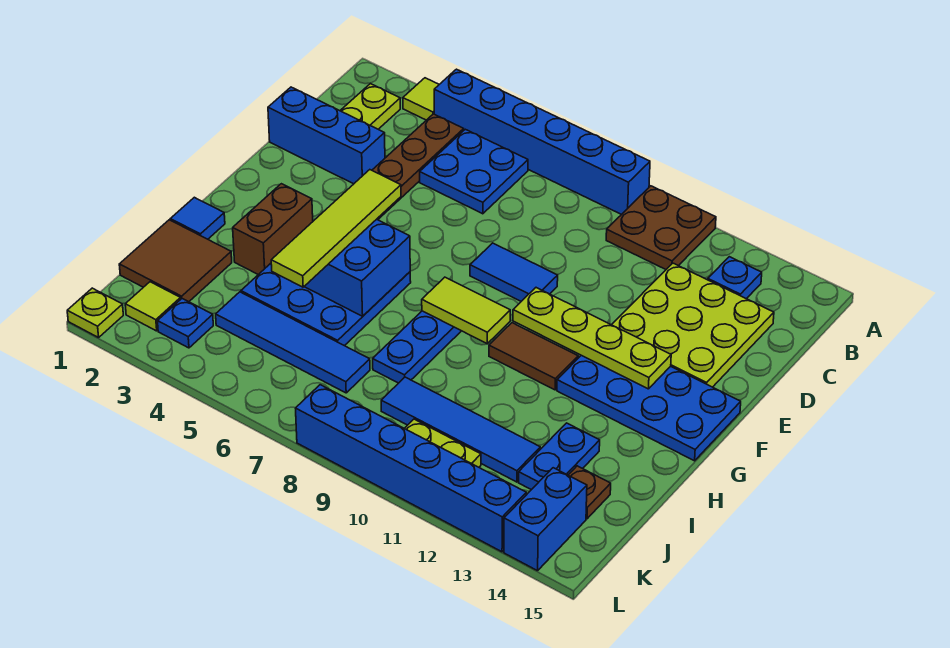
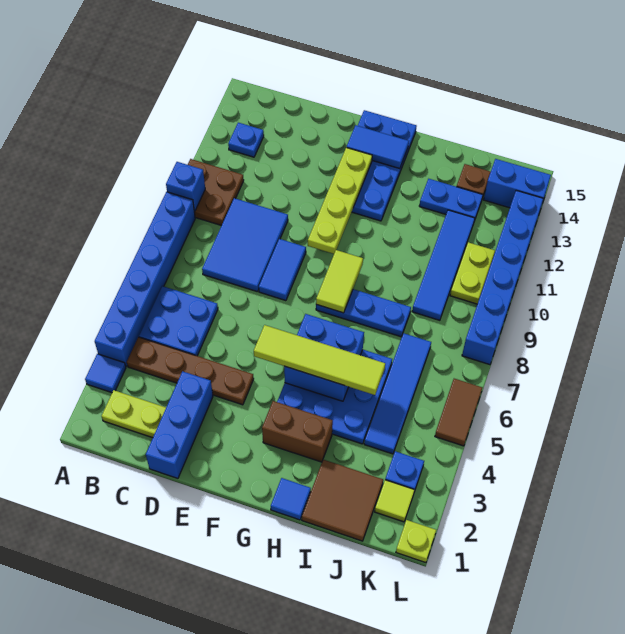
lime tile A3 level 1 -> blue tile A3 level 1
none -> blue brick A10 level 2
none -> blue tile C8:D10 level 1
lime plate C12:E14 level 1 -> none
none -> blue tile F14:G14 level 2
brown tile G10:G11 level 1 -> brown tile L5:L6 level 1

